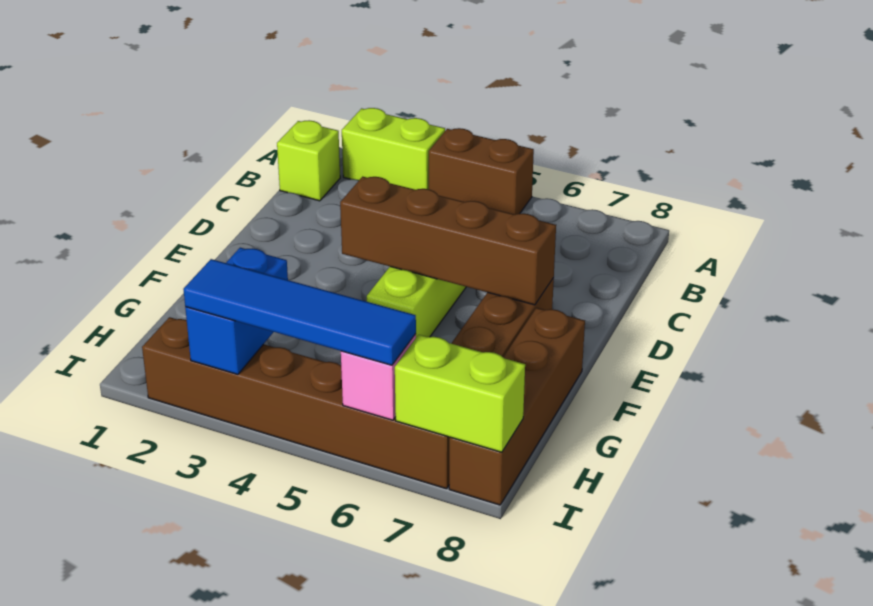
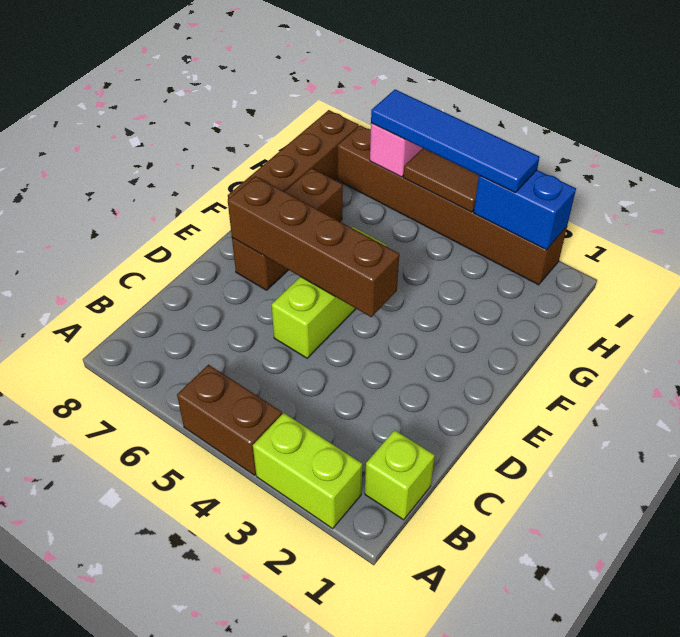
blue brick H3:I3 level 2 -> blue brick I2:I3 level 2
none -> brown tile I4:I5 level 2
lime brick I7:I8 level 2 -> none

